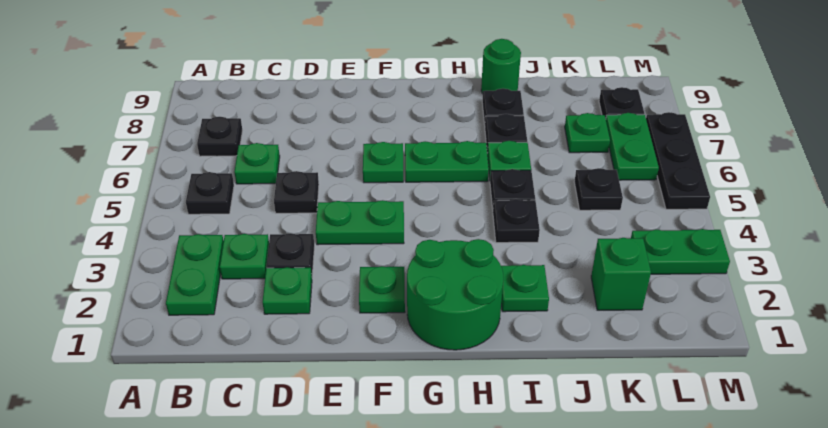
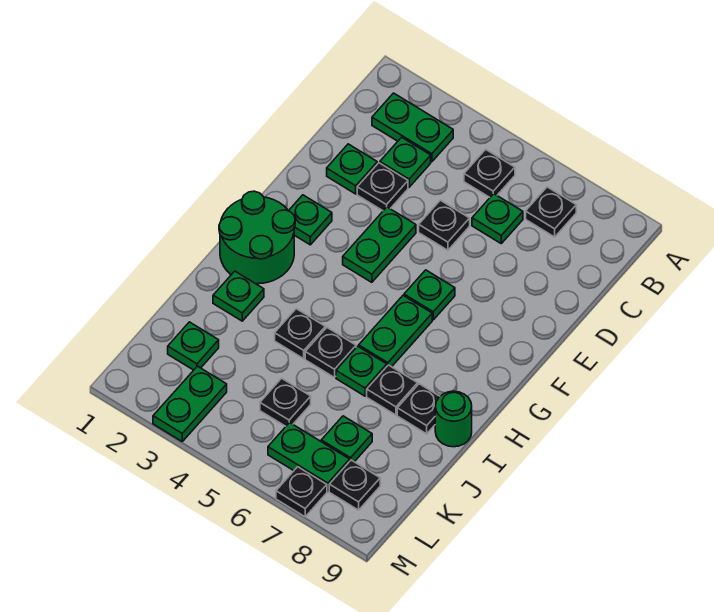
green brick K2 level 1 -> green plate K2 level 1
black plate M5:M7 level 1 -> black plate M7 level 1

